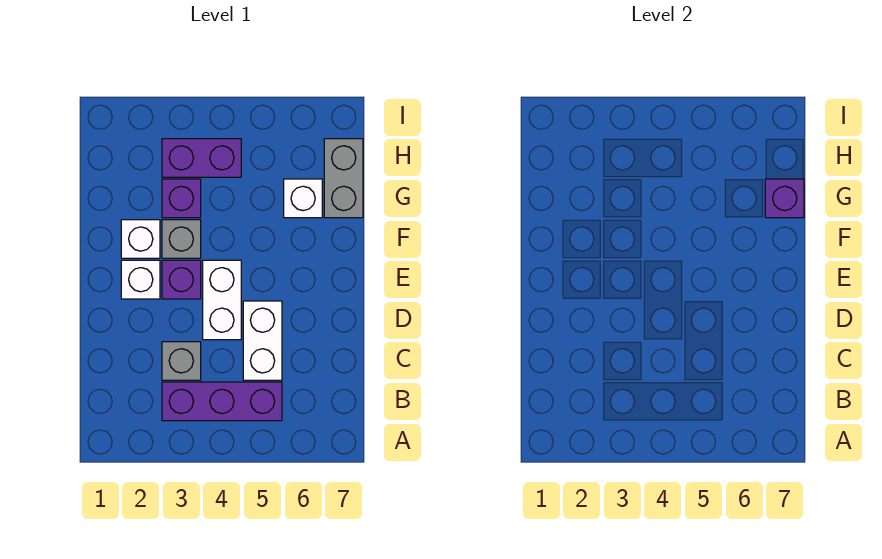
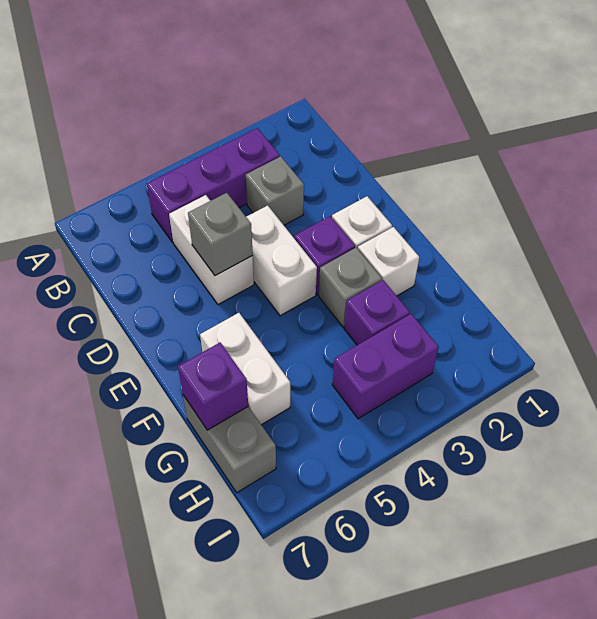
none -> grey brick D5 level 2
white brick G6 level 1 -> white brick F6:G6 level 1

